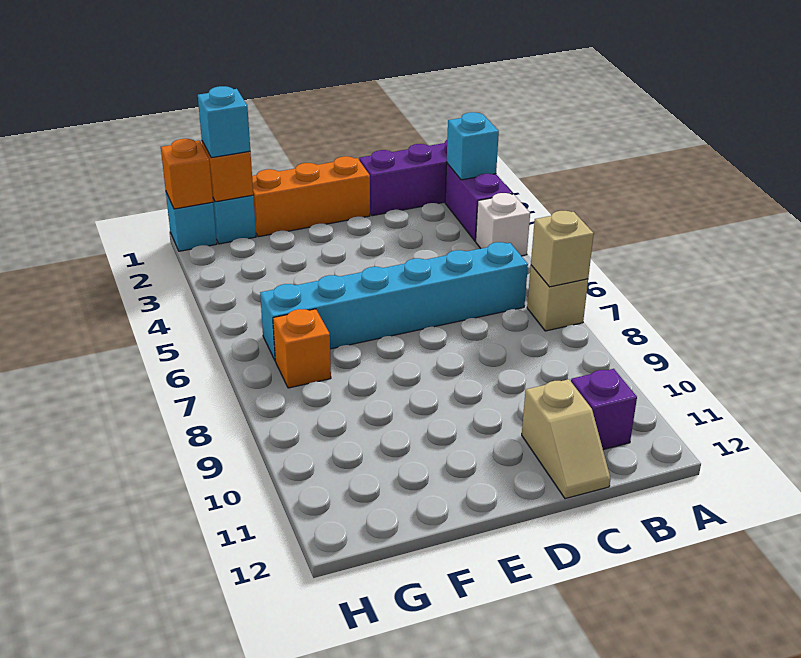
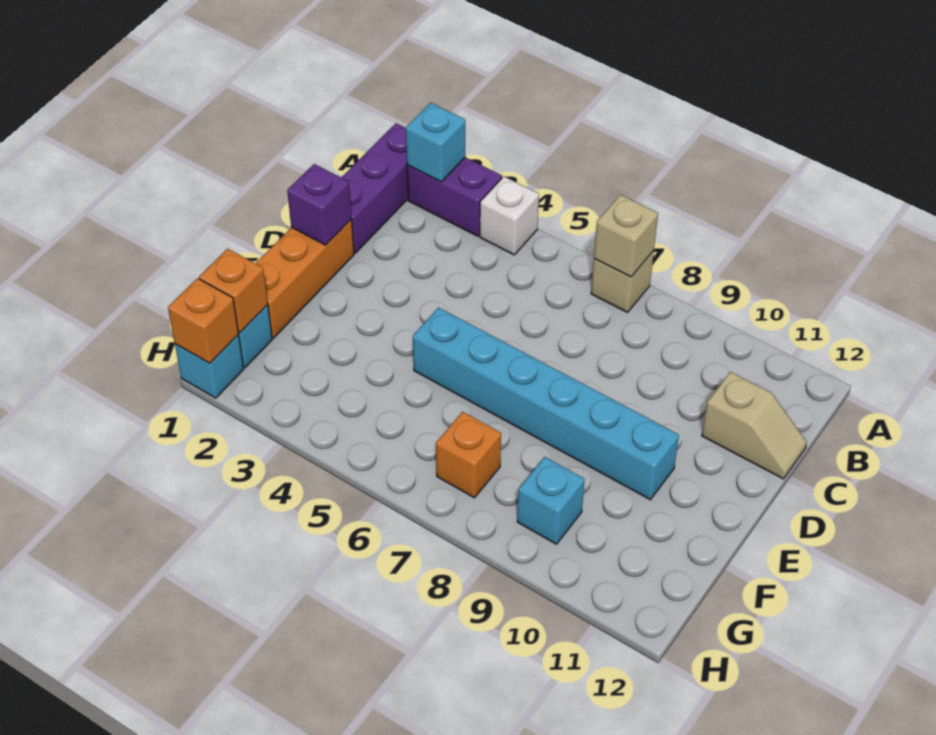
cyan brick B6:G6 level 1 -> cyan brick E5:E10 level 1
purple brick B11 level 1 -> purple brick D1 level 2
cyan brick G1 level 3 -> cyan brick G9 level 1

